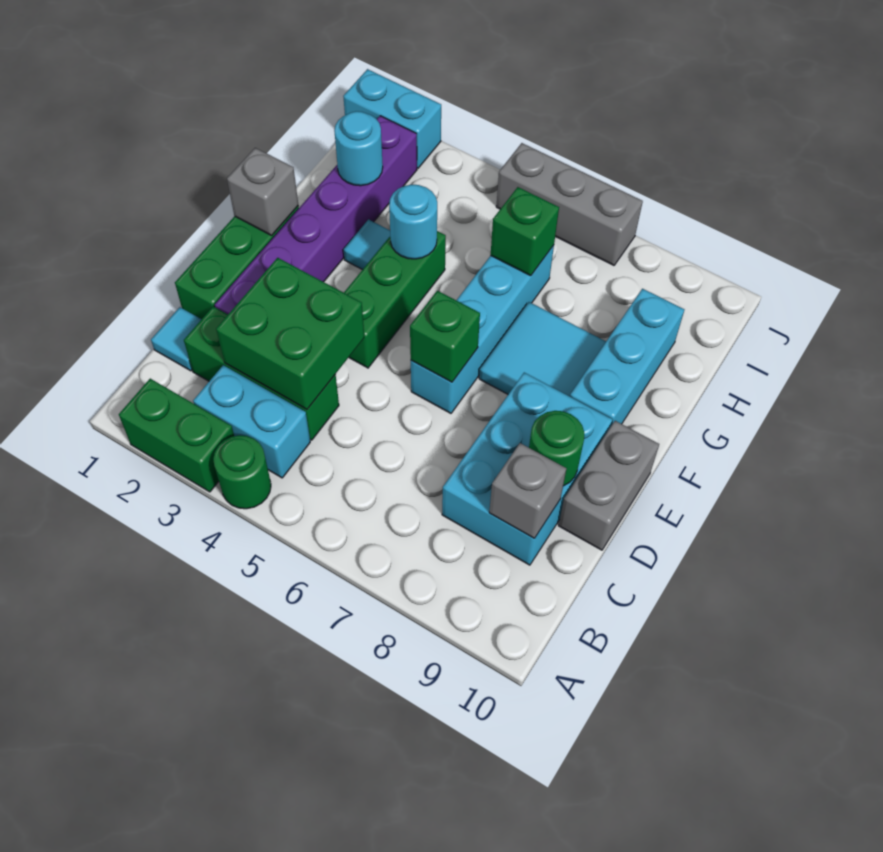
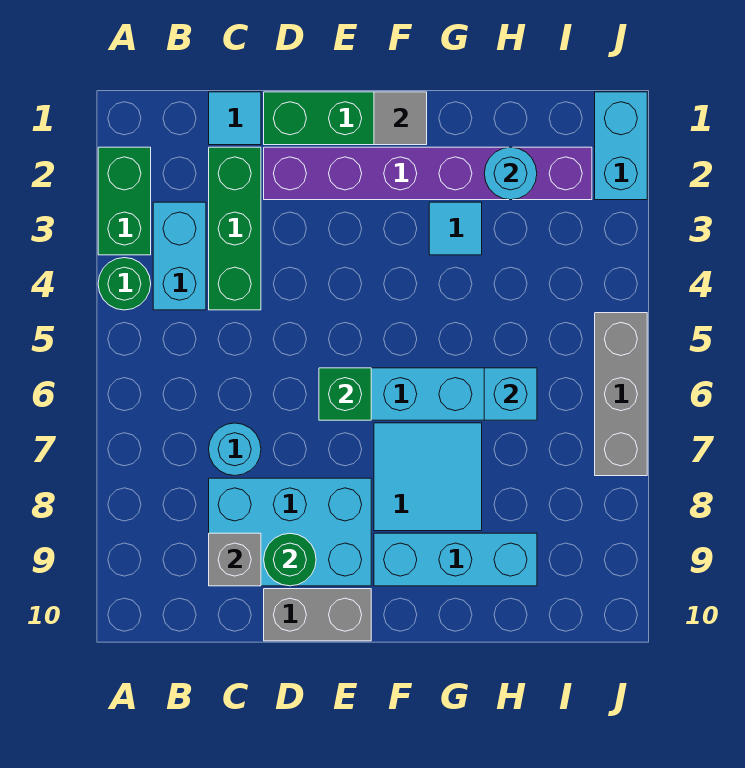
green brick C3:D4 level 2 -> none
green brick E4:G4 level 1 -> none
grey brick F1 level 2 -> grey tile F1 level 2
cyan round brick G4 level 2 -> cyan round brick C7 level 1
green brick H6 level 2 -> cyan brick H6 level 2

